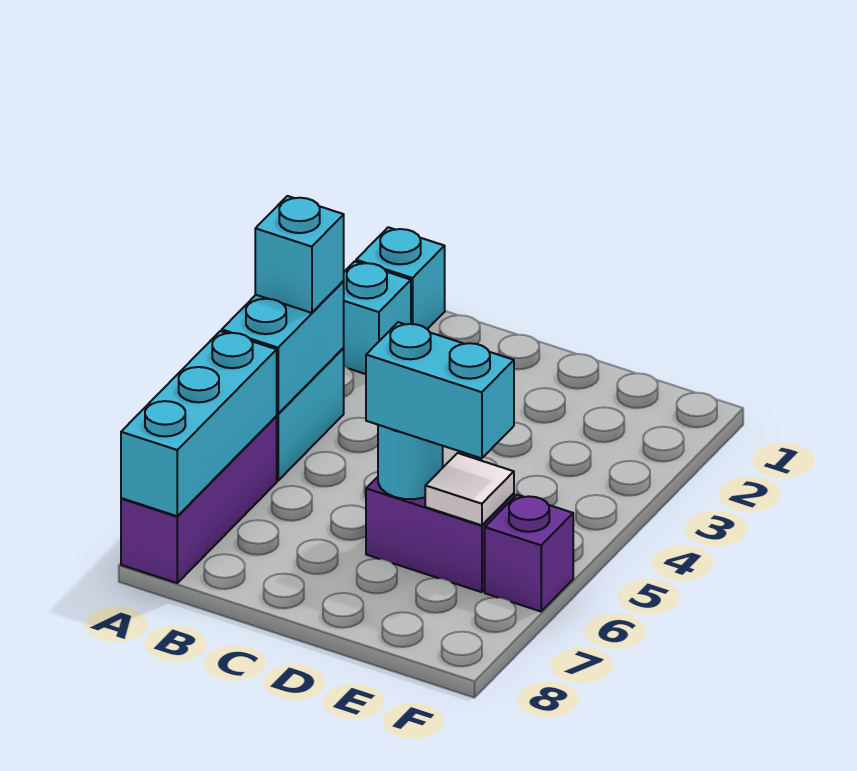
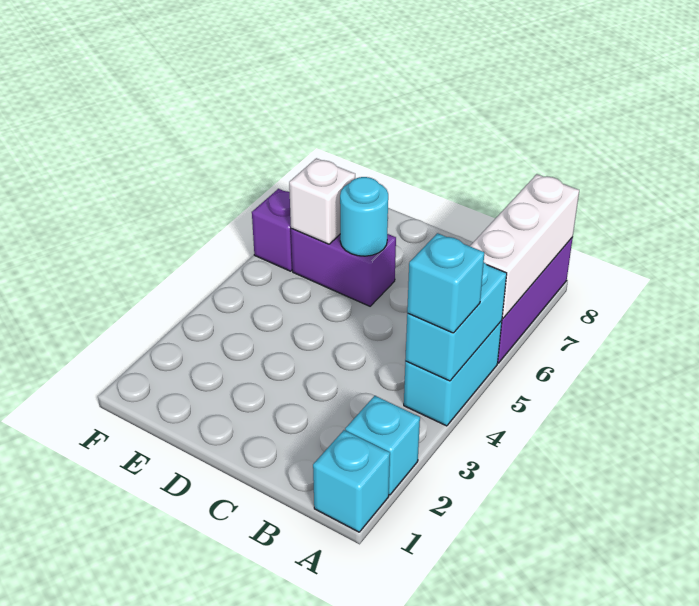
cyan brick A6:A8 level 2 -> white brick A6:A8 level 2
cyan brick D6:E6 level 3 -> none
white tile E6 level 2 -> white brick E6 level 2

